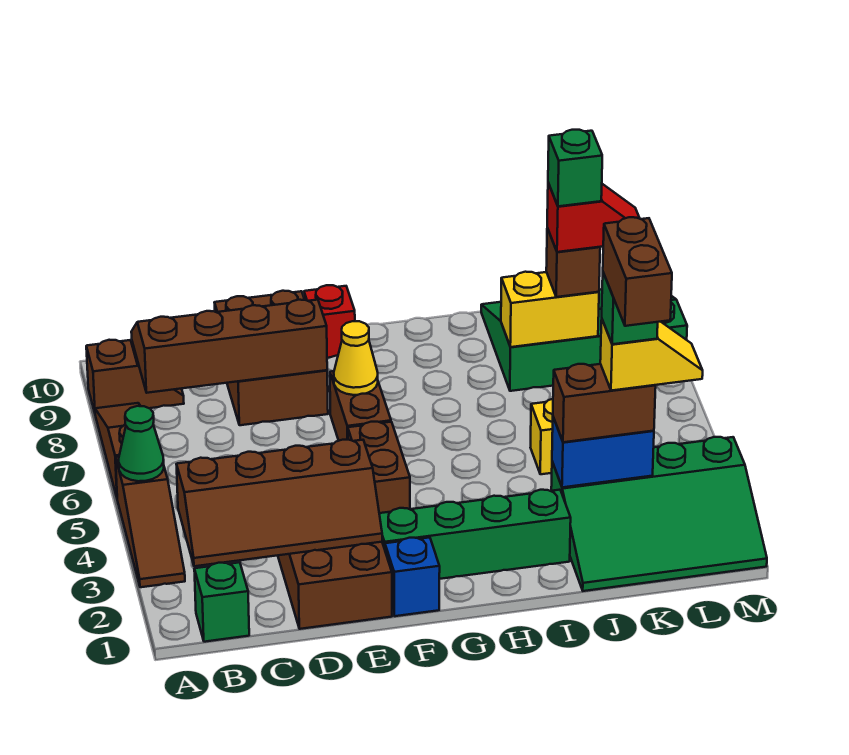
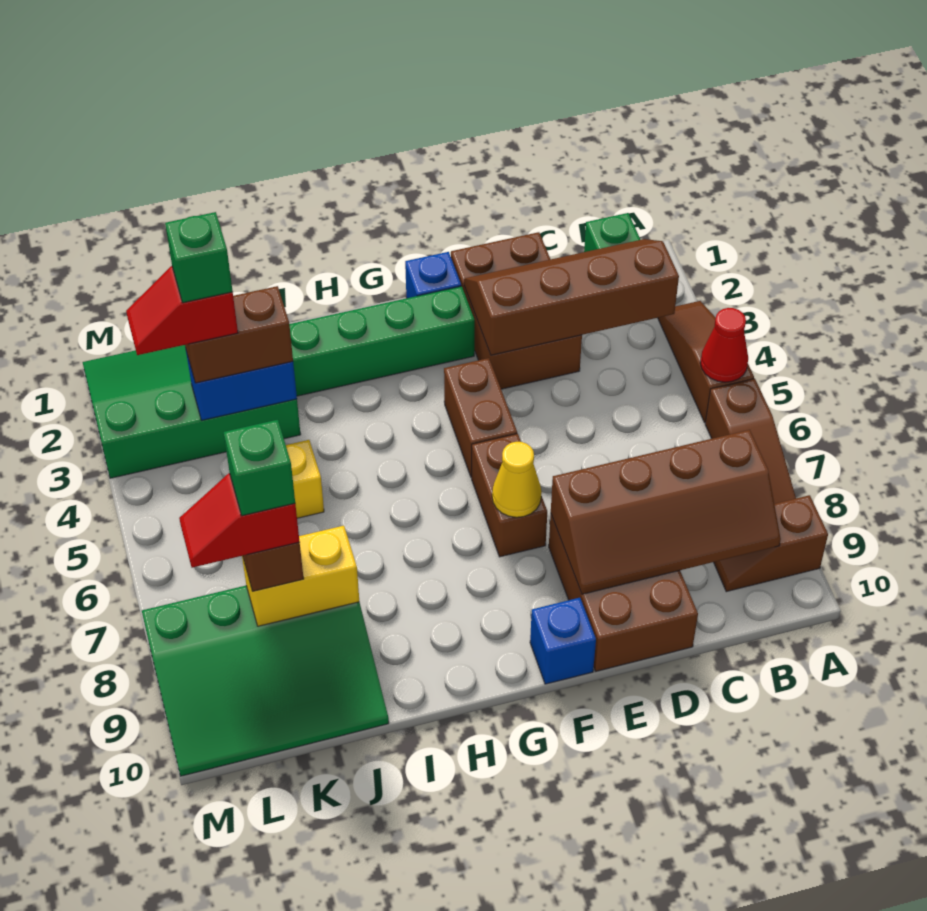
green cone A5 level 2 -> red cone A5 level 2
red brick F10 level 1 -> blue brick F10 level 1
brown brick K2:K3 level 6 -> none
yellow slope K3:L3 level 4 top K -> red slope K3:L3 level 4 top K

